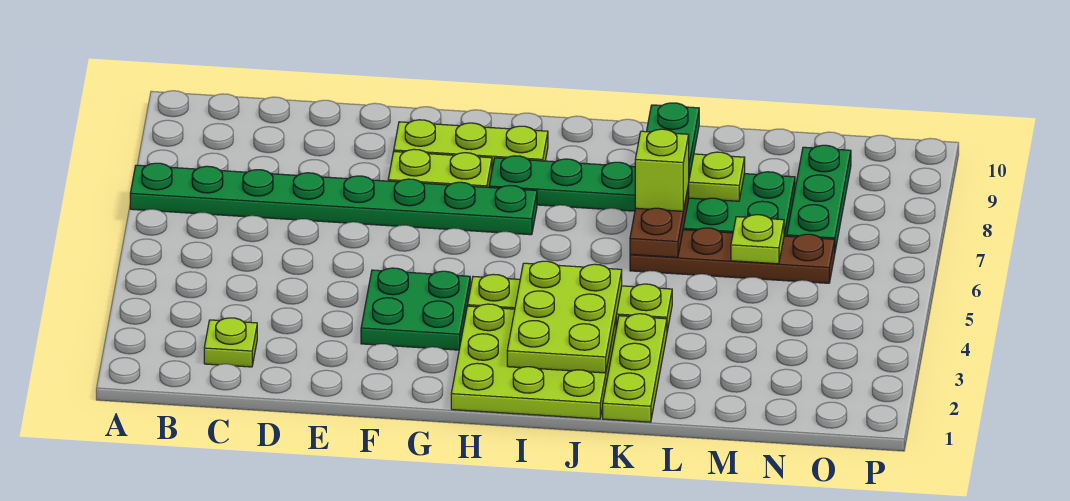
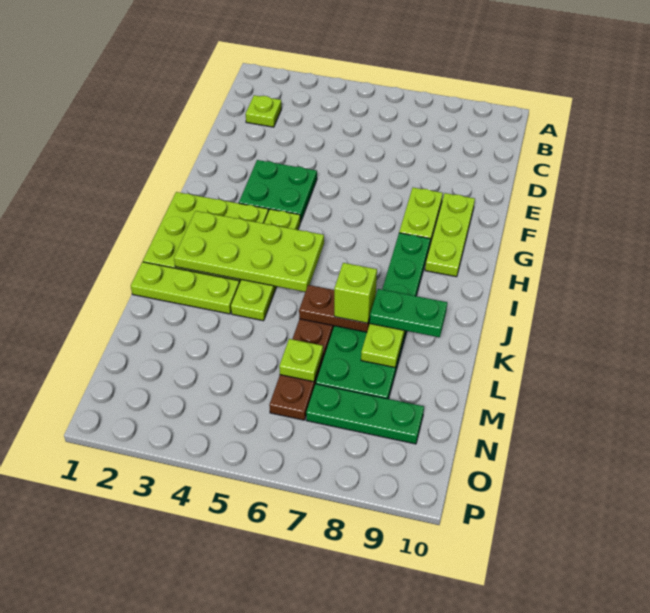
green plate A7:H7 level 1 -> none
lime plate I2:J4 level 2 -> lime plate I2:J5 level 2

